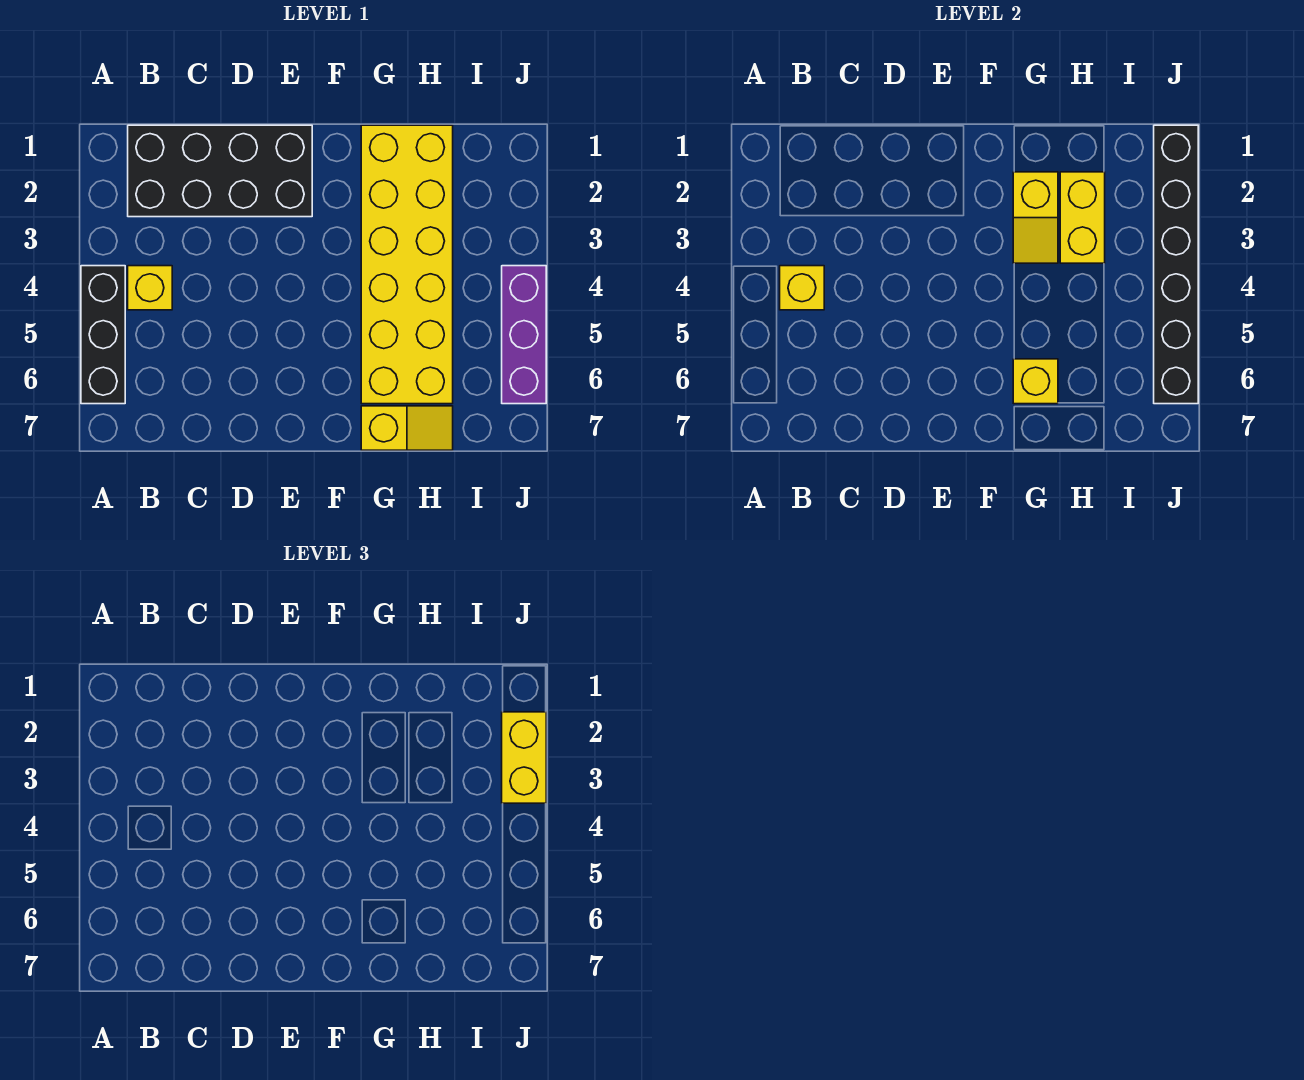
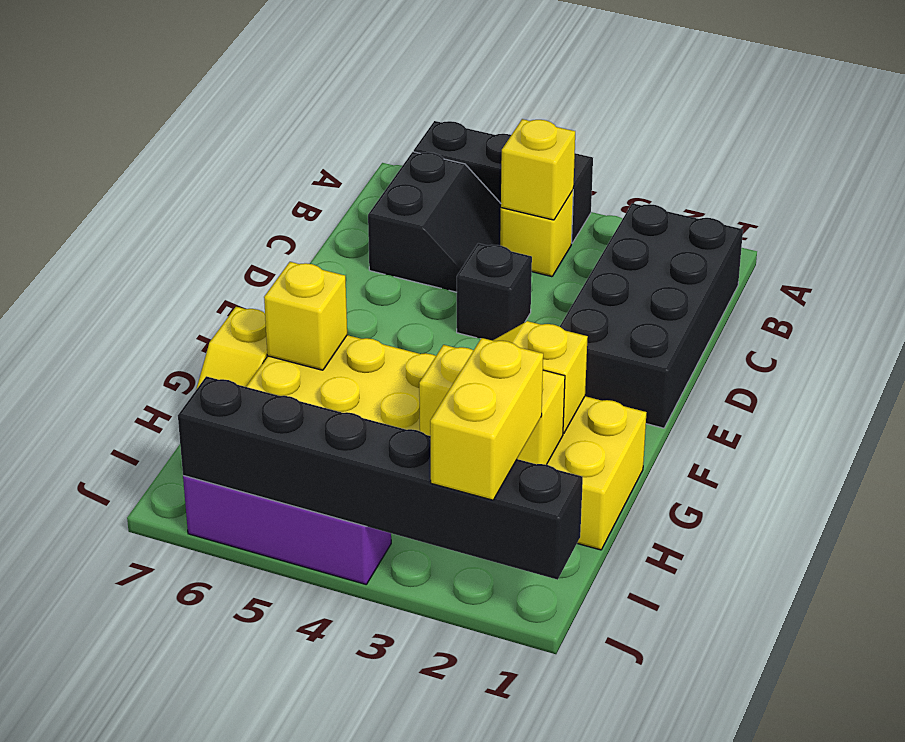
none -> black slope B5:C6 level 1 top 6
none -> black brick D4 level 1
yellow brick J2:J3 level 3 -> yellow brick I2:J2 level 3

